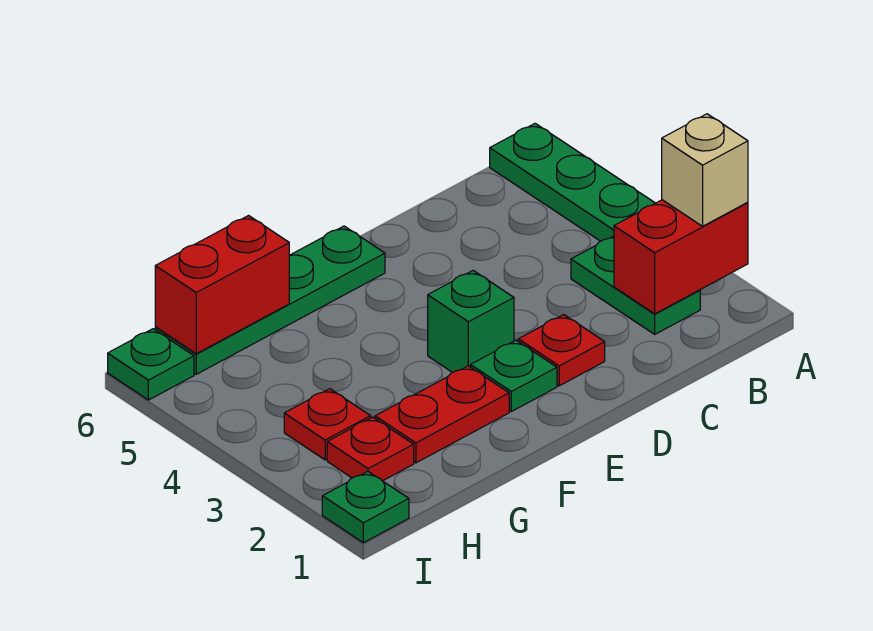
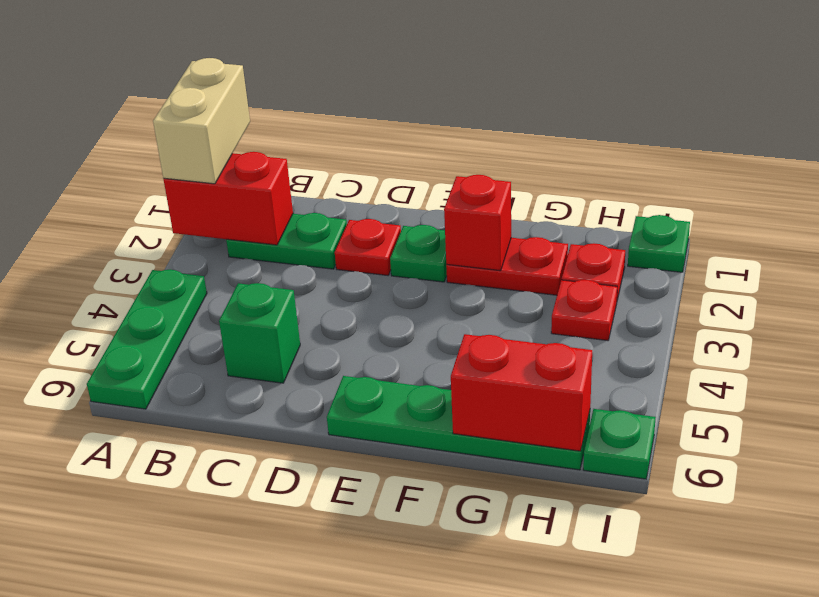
tan brick A2 level 3 -> tan brick A1:A2 level 3
green plate B2:B3 level 1 -> green plate B2:C2 level 1
green brick E3 level 1 -> green brick C5 level 1
none -> red brick F2 level 2

